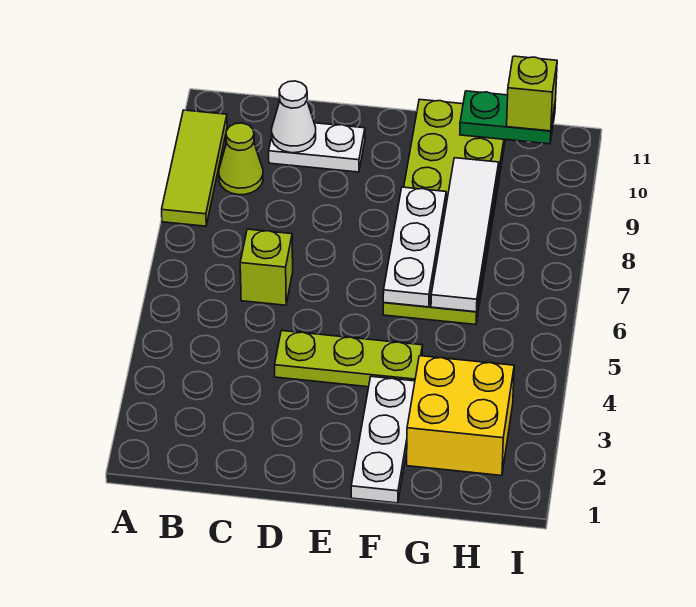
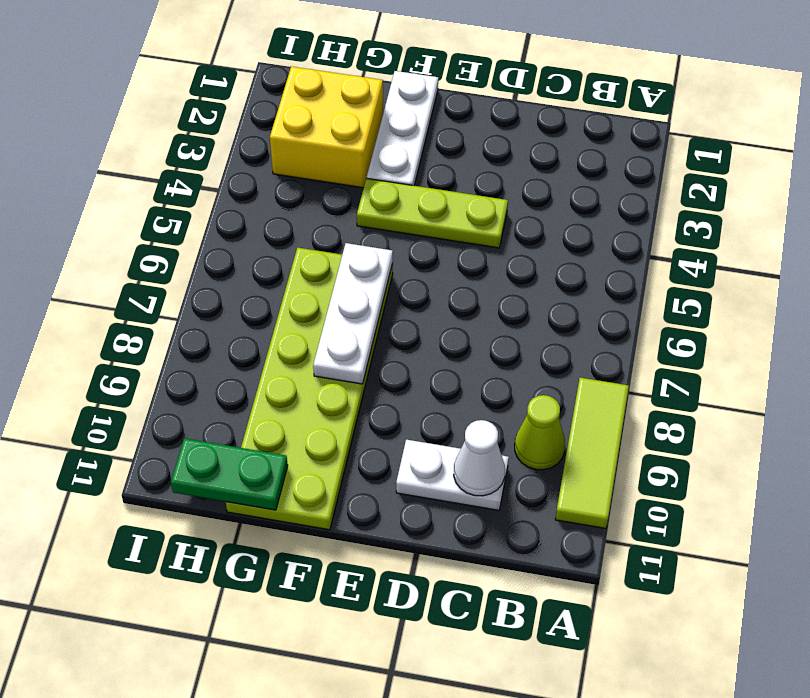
lime brick C6 level 1 -> none
white tile G6:G9 level 2 -> none
lime brick H11 level 3 -> none

